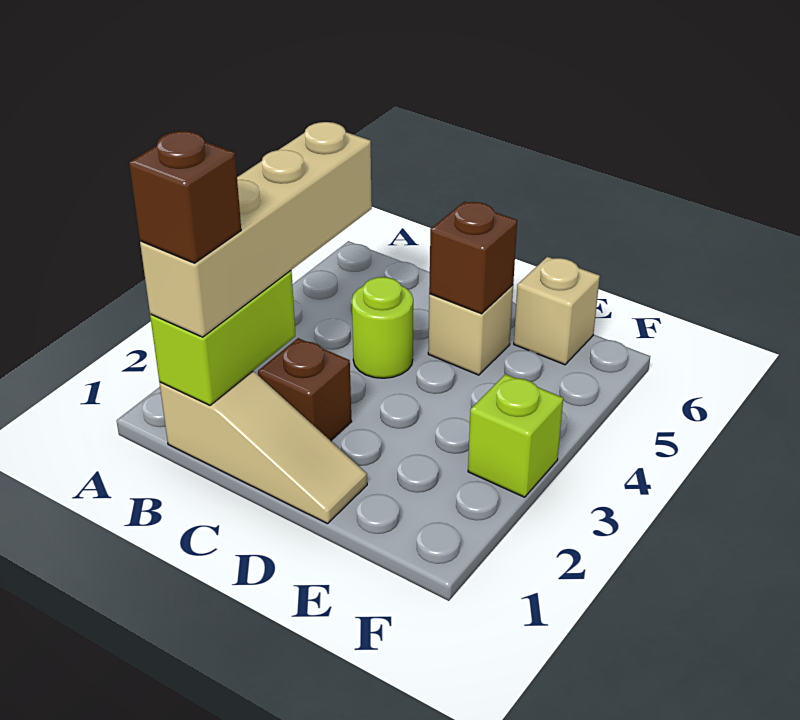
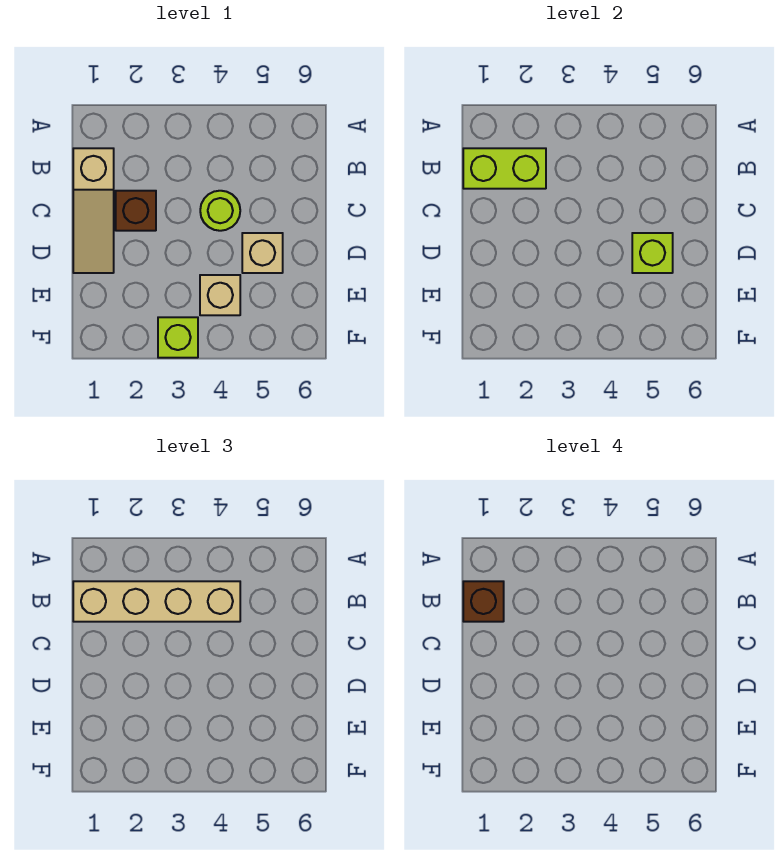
brown brick D5 level 2 -> lime brick D5 level 2
tan brick E6 level 1 -> tan brick E4 level 1

